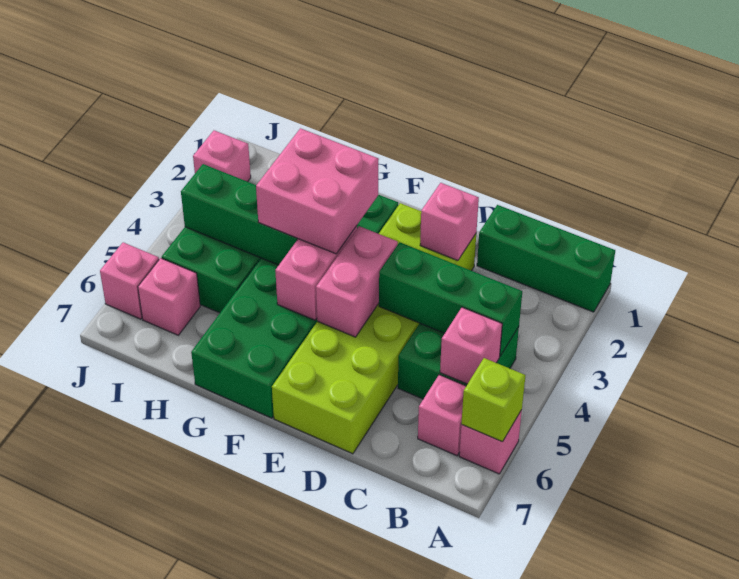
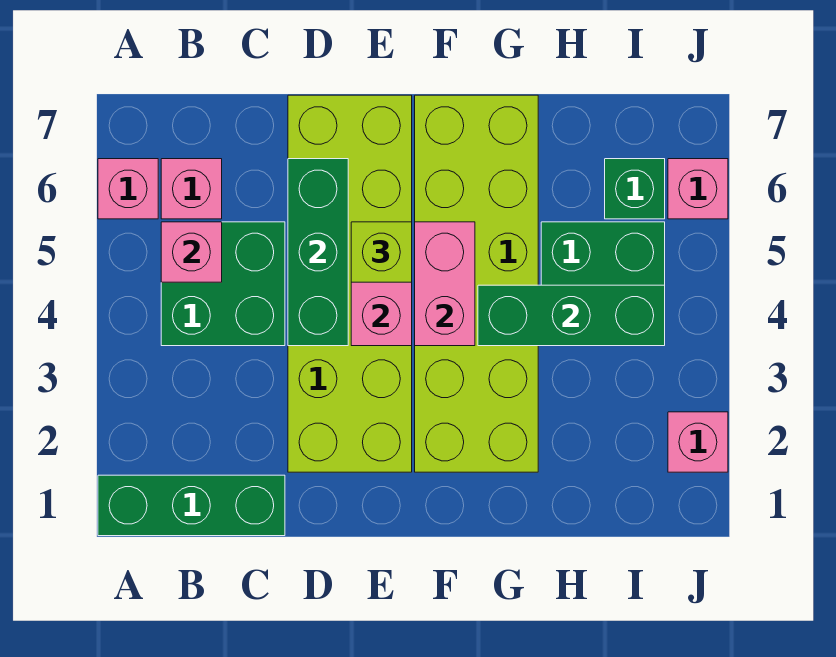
lime brick A6 level 2 -> lime brick E5 level 3
green brick B4:D4 level 2 -> green brick D4:D6 level 2
pink brick D2 level 2 -> none
green brick F2:G7 level 1 -> lime brick F2:G7 level 1
pink brick F3:G4 level 3 -> none
pink brick I6 level 1 -> green brick I6 level 1

